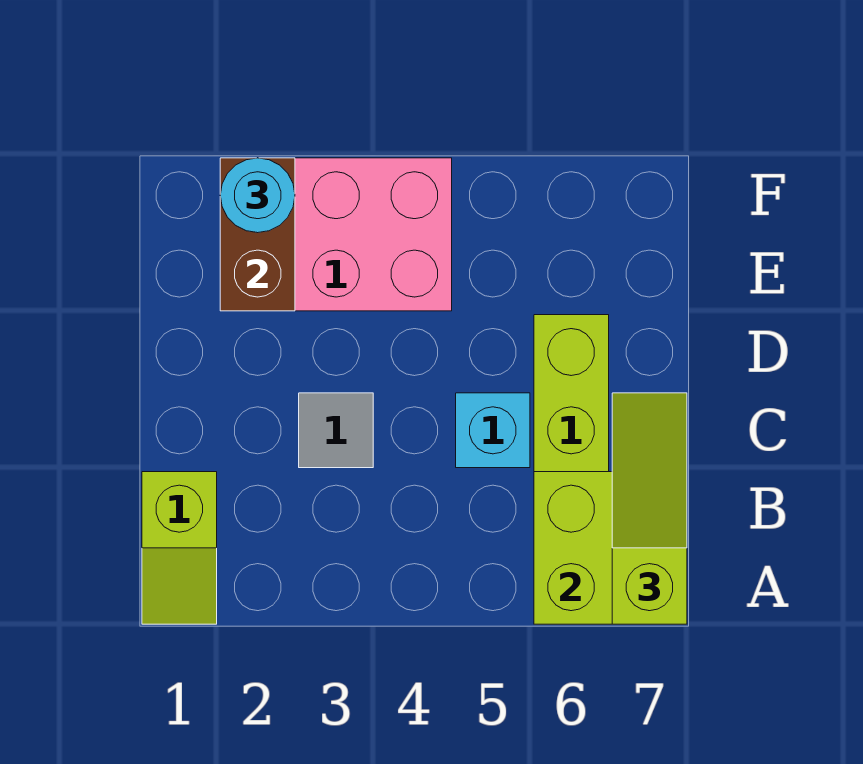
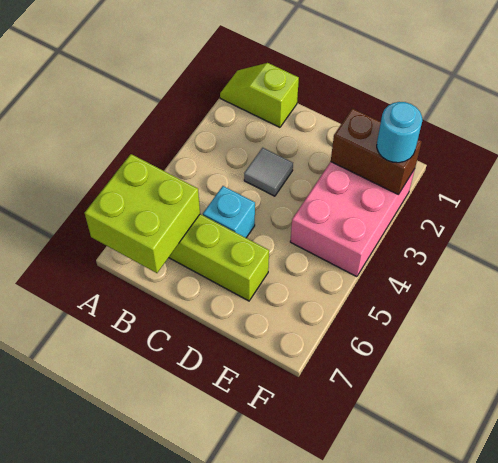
lime slope A7:C7 level 3 top A -> none

